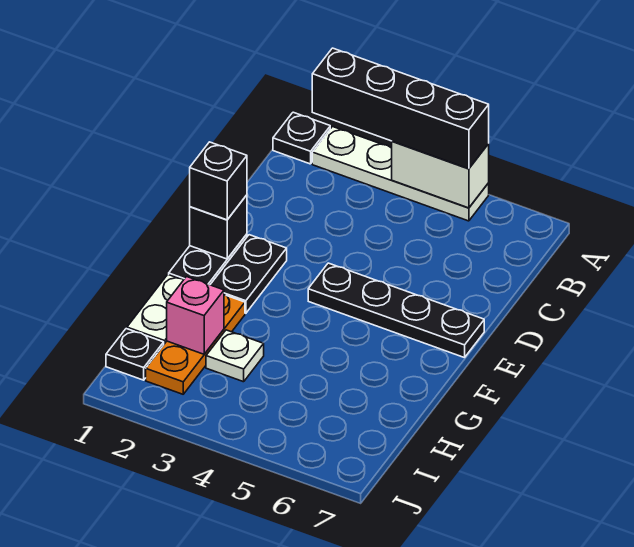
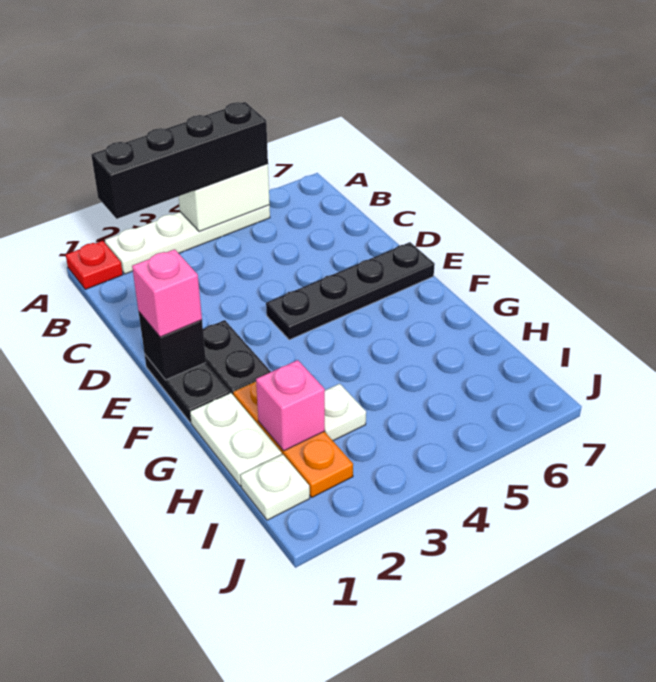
black plate A1 level 1 -> red plate A1 level 1
black brick E1 level 3 -> pink brick E1 level 3
black plate I1 level 1 -> white plate I1 level 1

